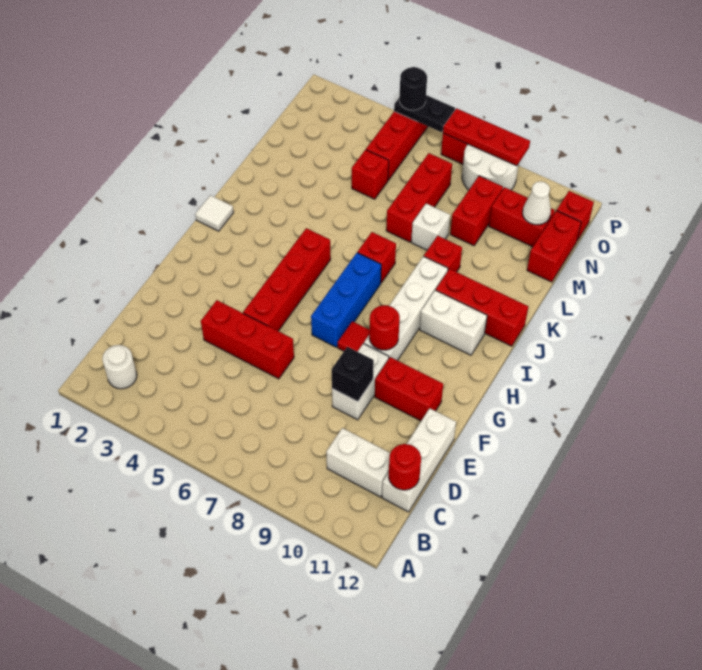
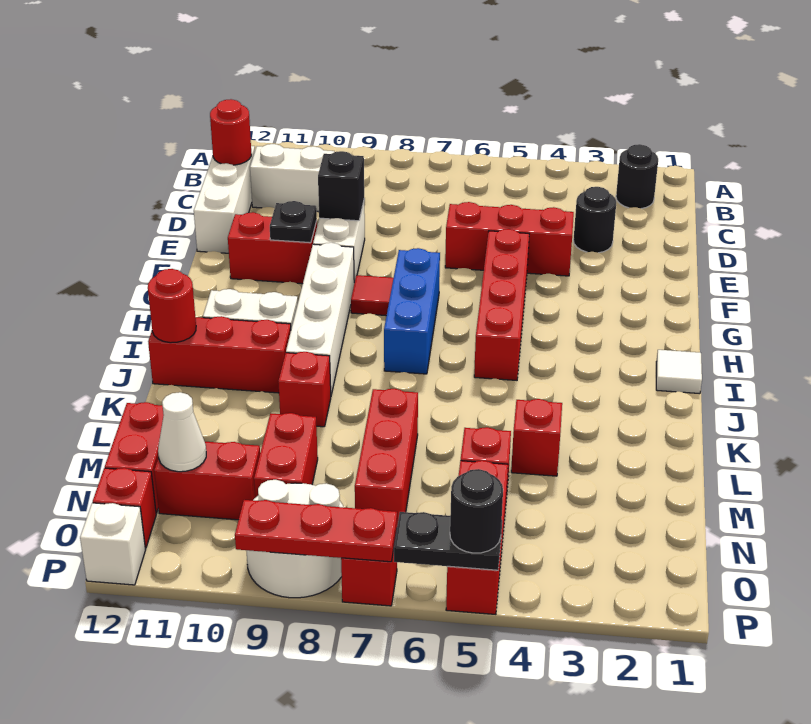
white round brick B2 level 1 -> black round brick B2 level 1
none -> black round brick D3 level 1
none -> black plate F10 level 2
red round brick G9 level 2 -> red round brick J12 level 2
red brick J7 level 1 -> red brick L4 level 1
white brick L8 level 1 -> white brick P12 level 1

